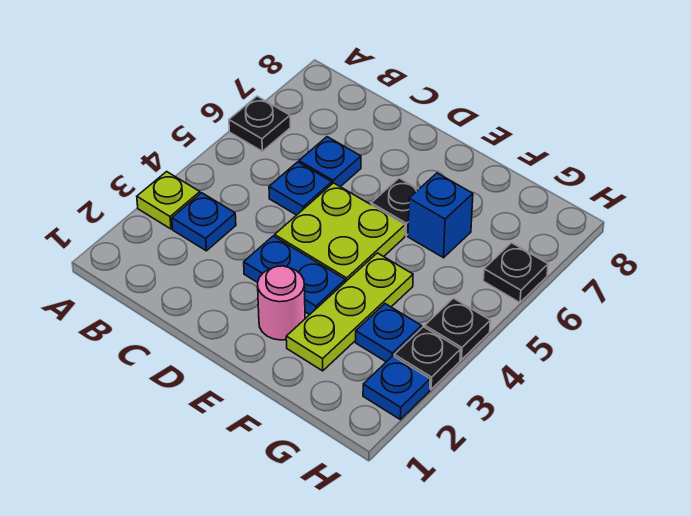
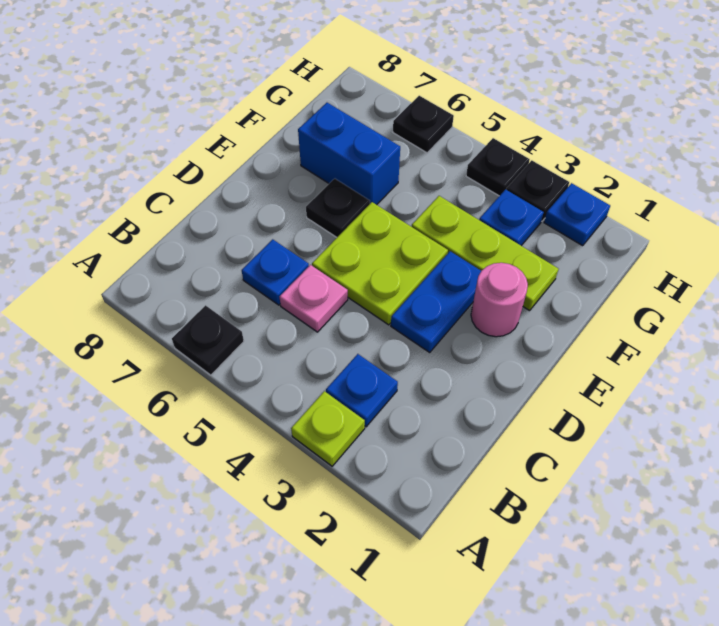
blue plate C5 level 1 -> pink plate C5 level 1
blue brick F6 level 1 -> blue brick F6:F7 level 1

